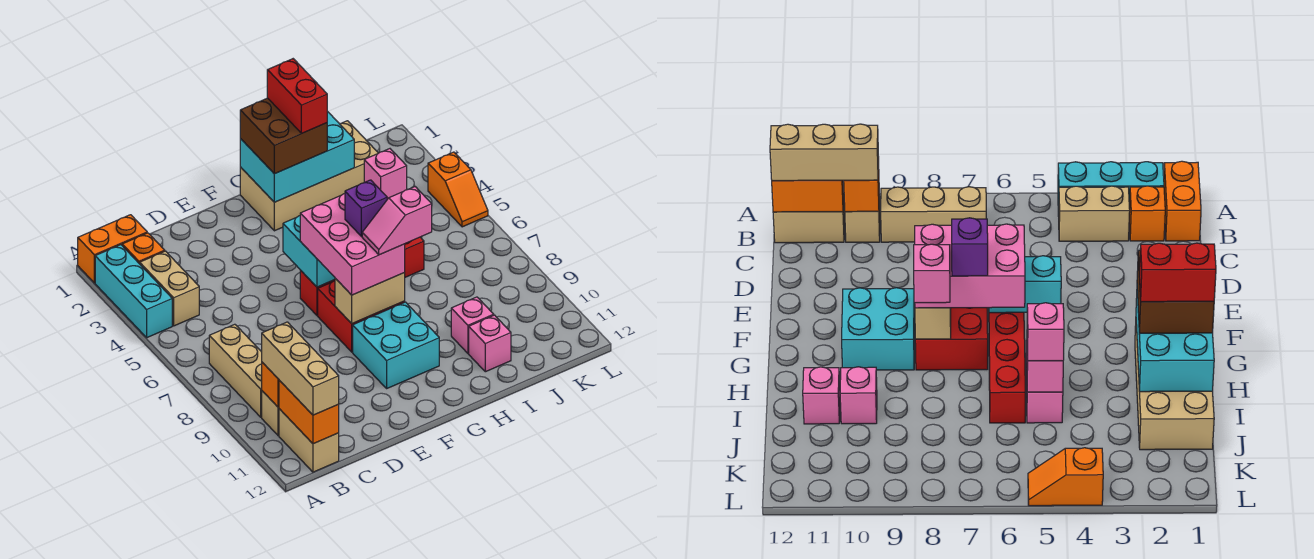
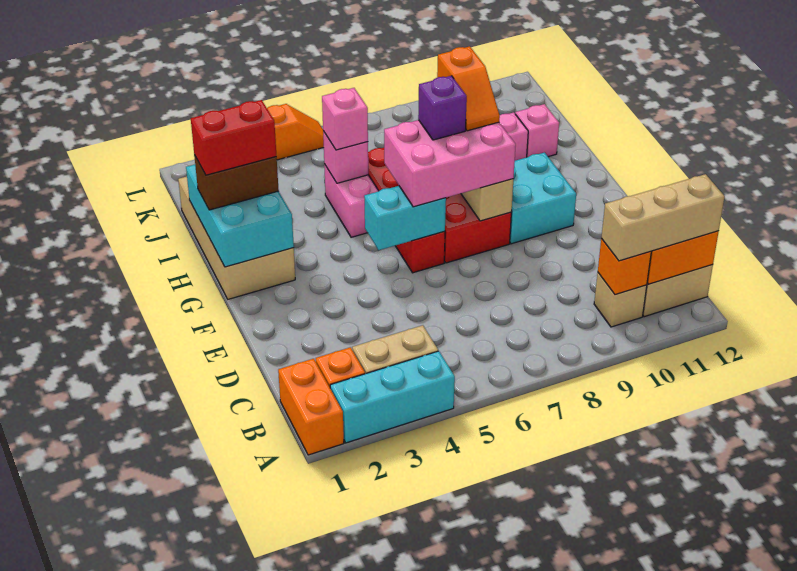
tan brick B7:B9 level 1 -> none
brown brick G1:H2 level 3 -> brown brick H1:H2 level 3
pink slope G8:H8 level 4 top H -> orange slope G8:H8 level 4 top H

